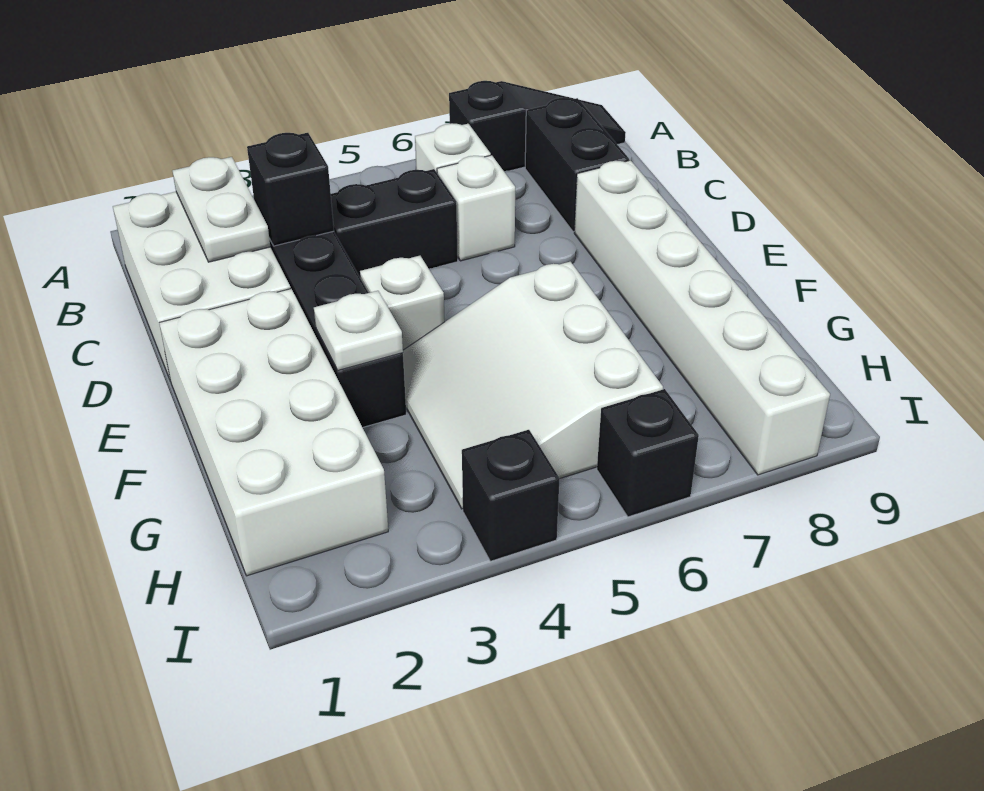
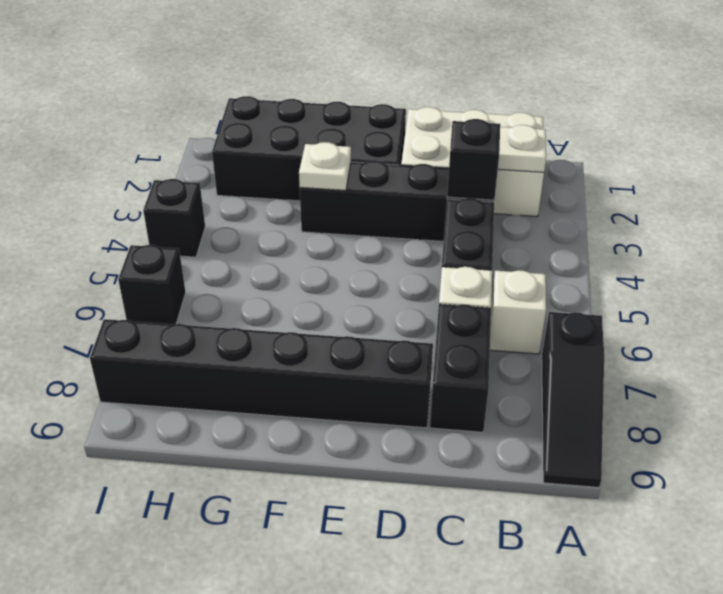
black brick B8:C8 level 1 -> black brick C7:C8 level 1
white brick D8:I8 level 1 -> black brick D8:I8 level 1
white brick E1:H2 level 1 -> black brick E1:H2 level 1
white brick E4 level 1 -> none
white slope F4:H6 level 1 top 6 -> none

